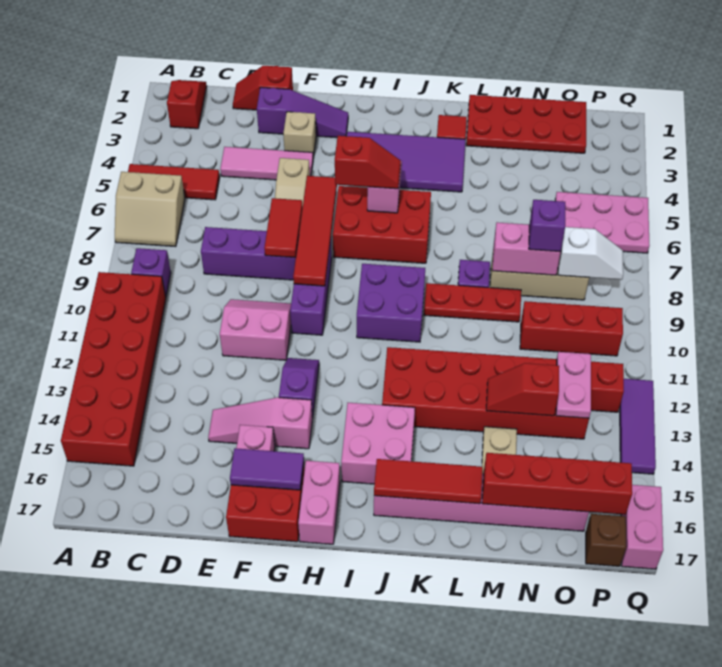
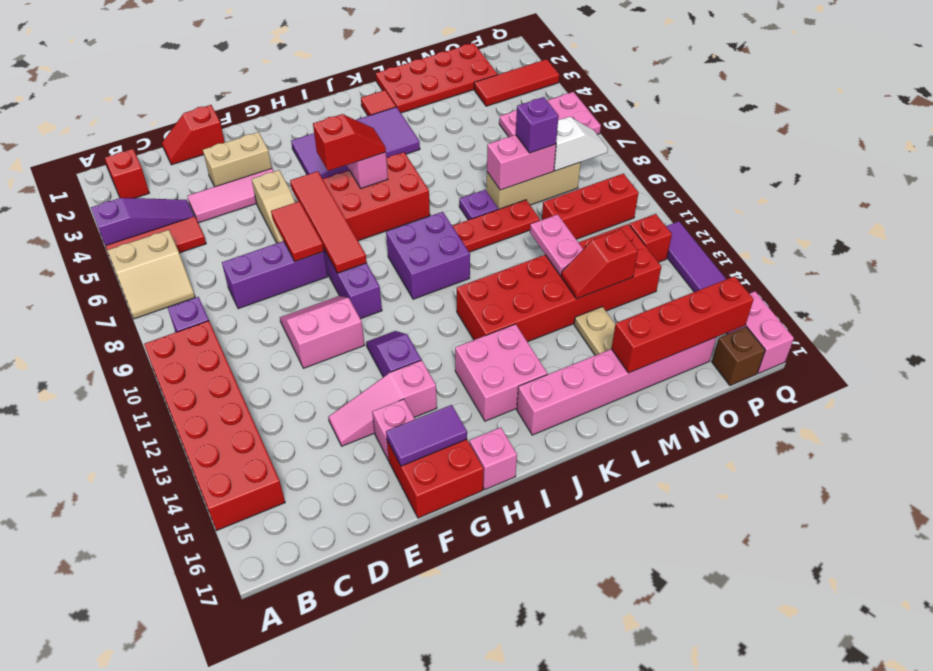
purple slope E2:G2 level 1 top E -> purple slope A4:C4 level 1 top A
tan brick F3 level 1 -> tan brick E3:F3 level 1
pink brick H16:H17 level 1 -> pink brick H17 level 1
red tile J16:L16 level 2 -> red tile O3:Q3 level 1
pink plate O12:O13 level 2 -> pink plate M11:M12 level 2

